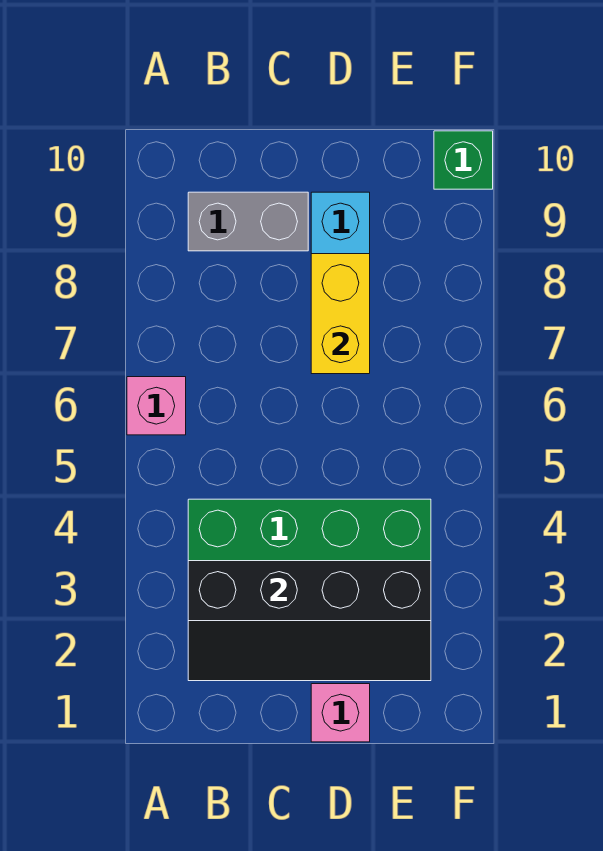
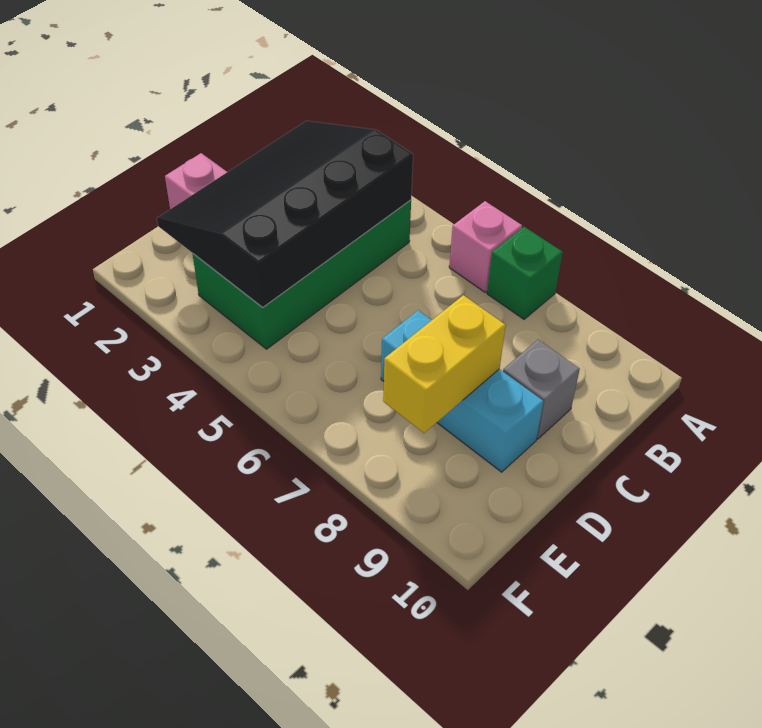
black slope B2:E3 level 2 top 3 -> black slope B2:E4 level 2 top 4
grey brick B9:C9 level 1 -> grey brick C9 level 1
yellow brick D7:D8 level 2 -> yellow brick D8:E8 level 2
green brick F10 level 1 -> green brick A7 level 1

